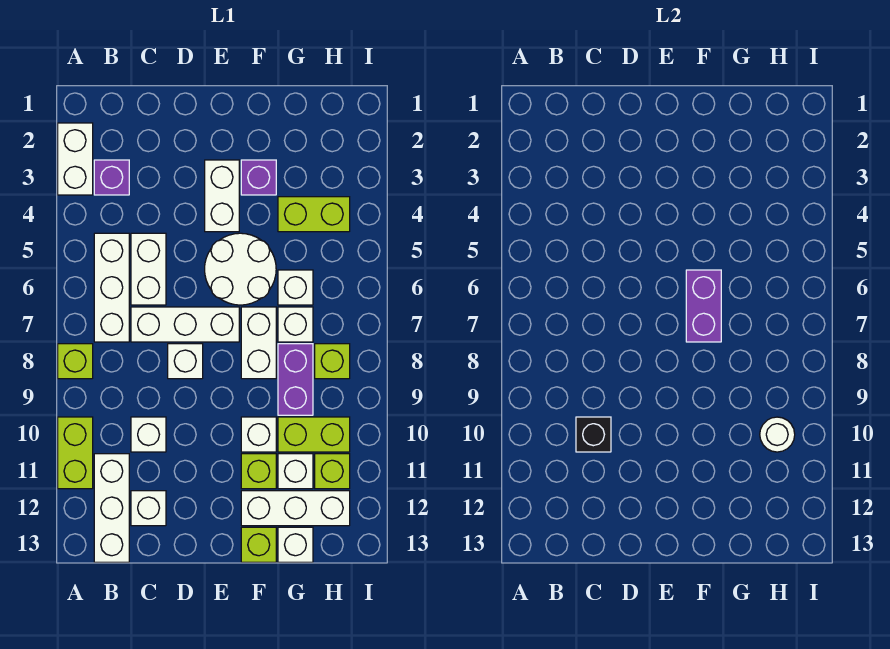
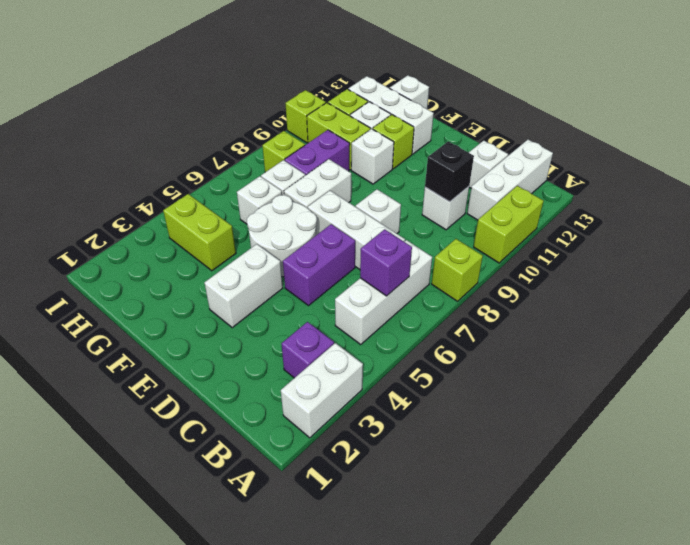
white brick C5:C6 level 1 -> none
purple brick F3 level 1 -> purple brick B6 level 2
purple brick F6:F7 level 2 -> purple brick D5:D6 level 1
lime brick F13 level 1 -> lime brick I10 level 1
white round brick H10 level 2 -> none

